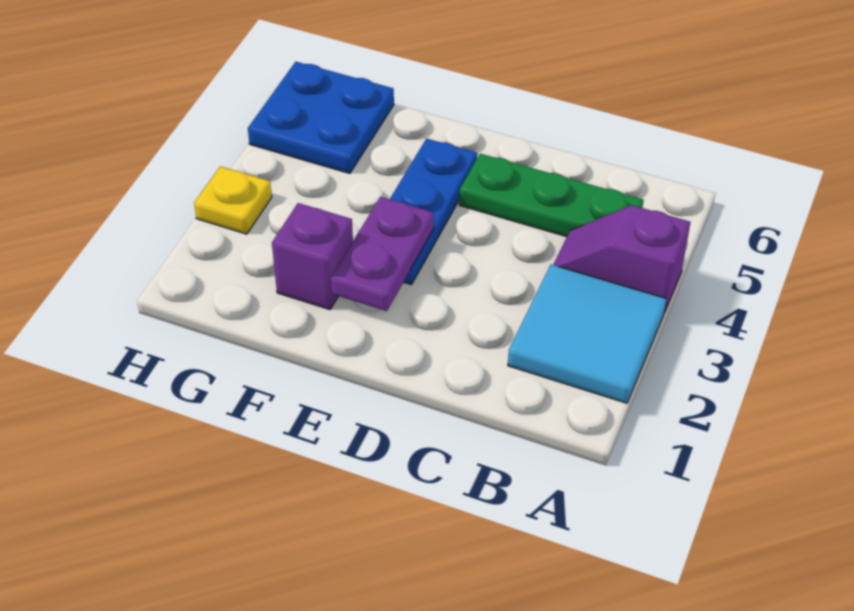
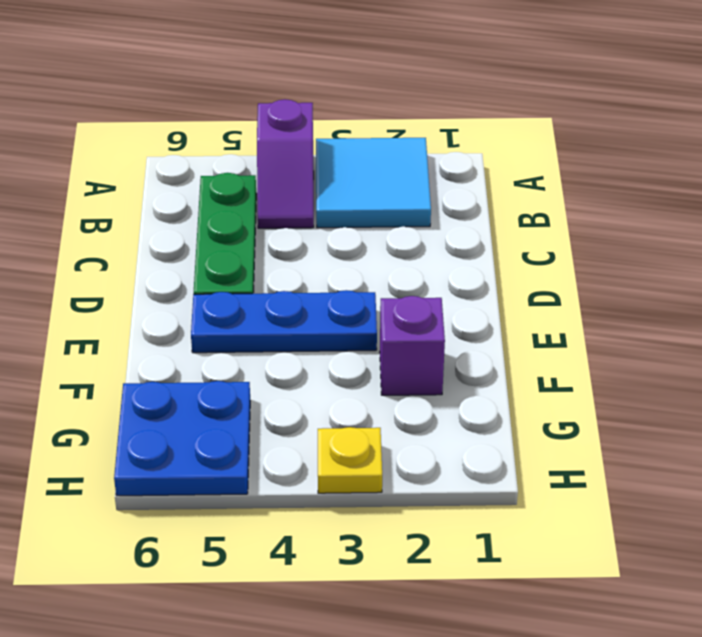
purple plate E2:E3 level 2 -> none

